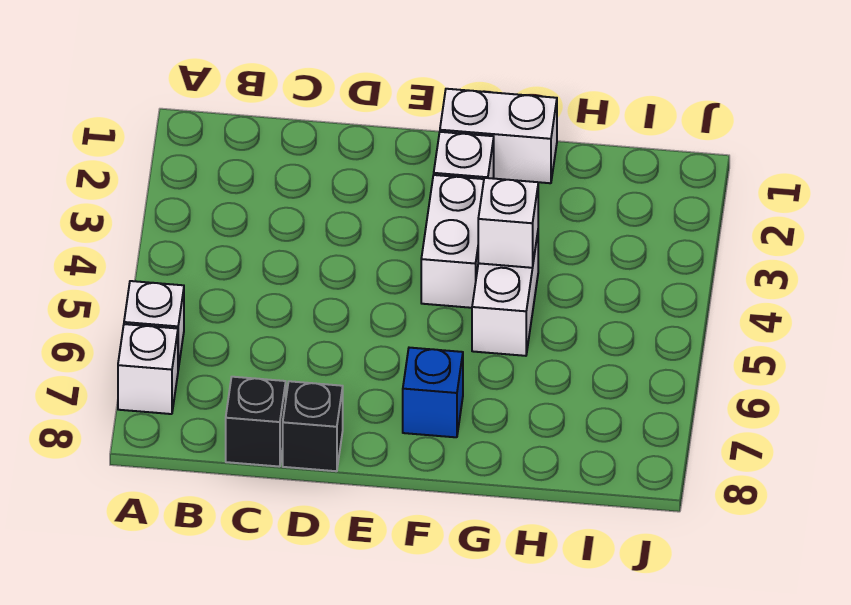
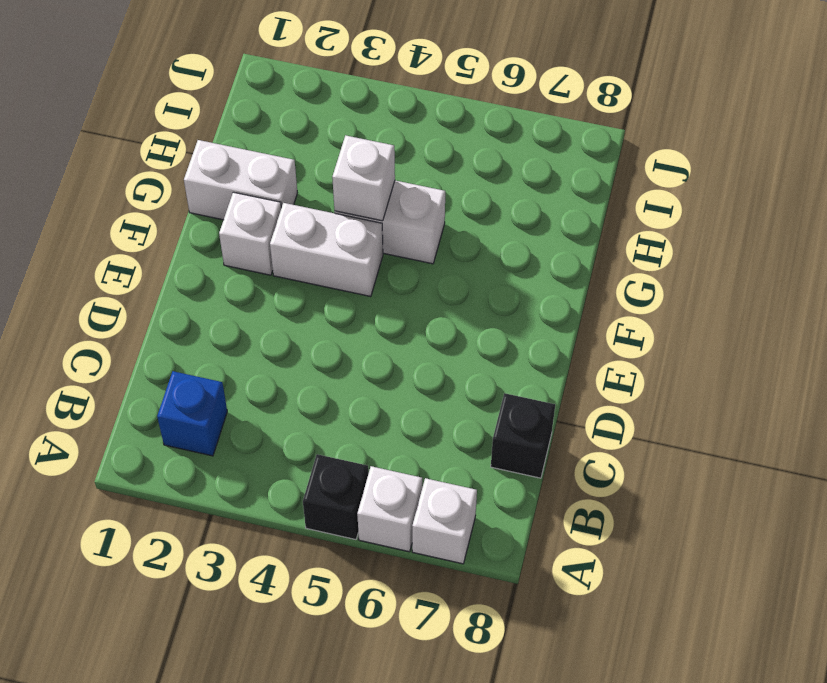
black brick D8 level 1 -> black brick A5 level 1
white brick F1:G1 level 1 -> white brick G1:G2 level 1
blue brick F7 level 1 -> blue brick B2 level 1

